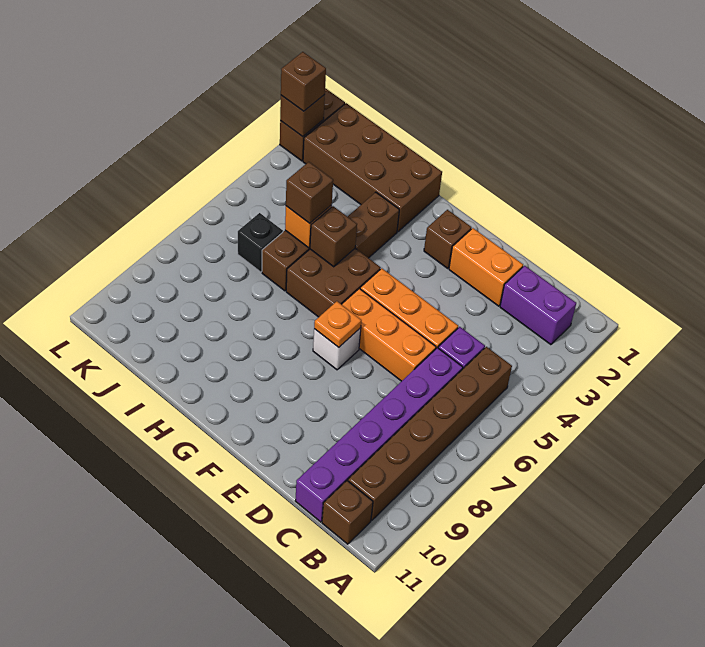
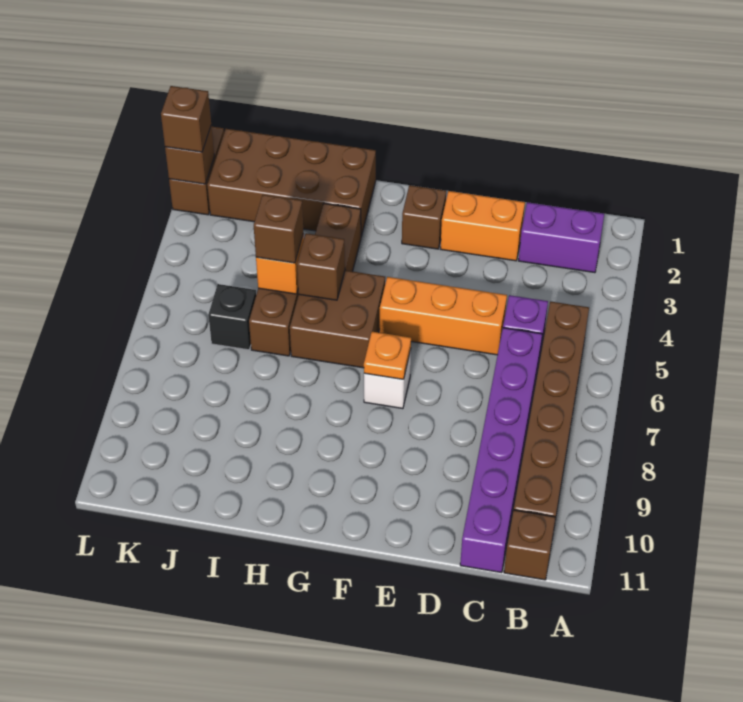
orange brick D6:F6 level 1 -> none

